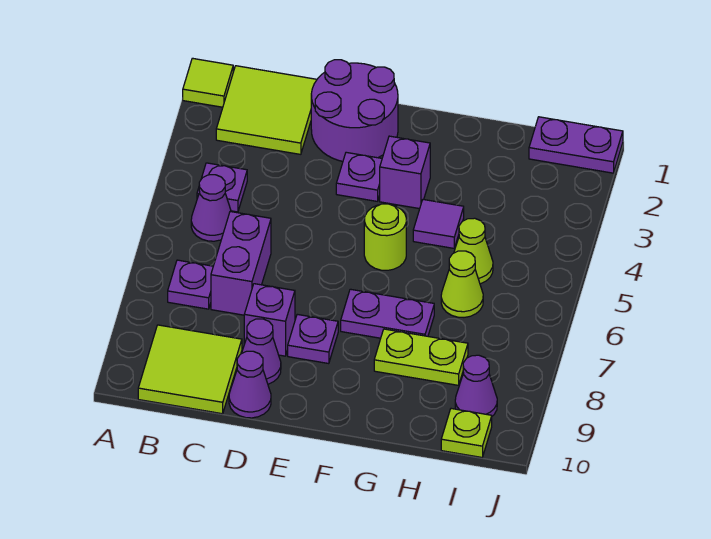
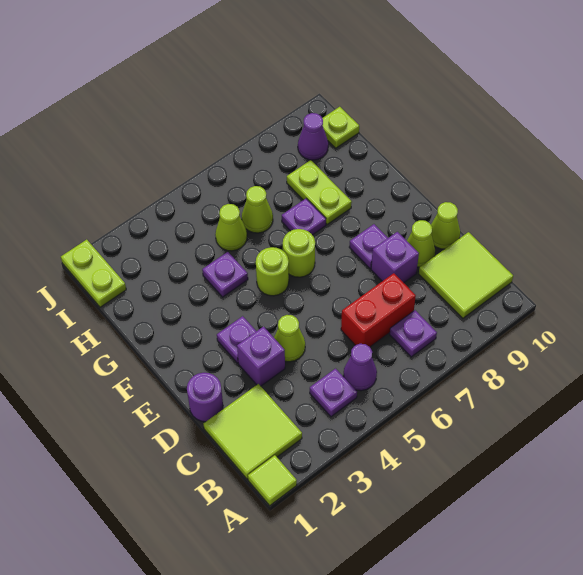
purple brick C6:C7 level 1 -> red brick C6:C7 level 1
purple round brick D1:E2 level 1 -> purple round brick D1 level 1
none -> lime cone D4 level 1
purple cone D9 level 1 -> lime cone D9 level 1
purple cone D10 level 1 -> lime cone D10 level 1
purple brick F3 level 1 -> purple brick D3 level 1
none -> lime round brick F6 level 1
purple plate F7:G7 level 1 -> purple plate G7 level 1
purple tile G4 level 1 -> purple plate G4 level 1
purple plate I1:J1 level 1 -> lime plate I1:J1 level 1

